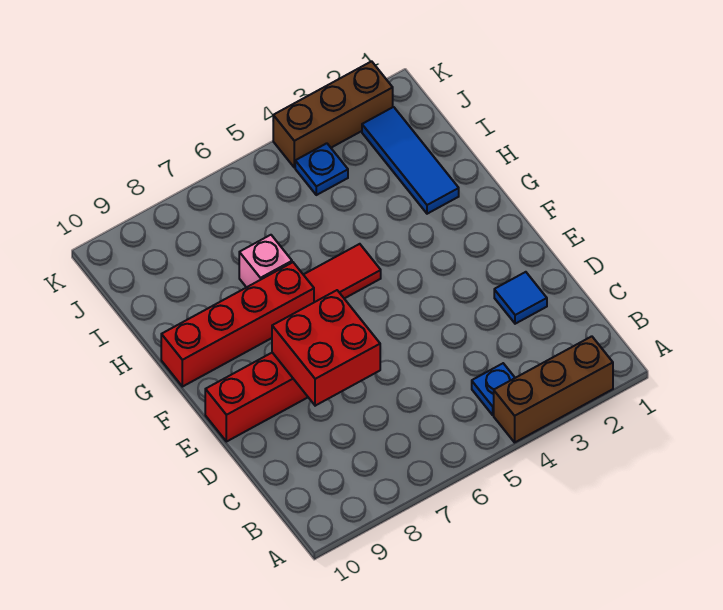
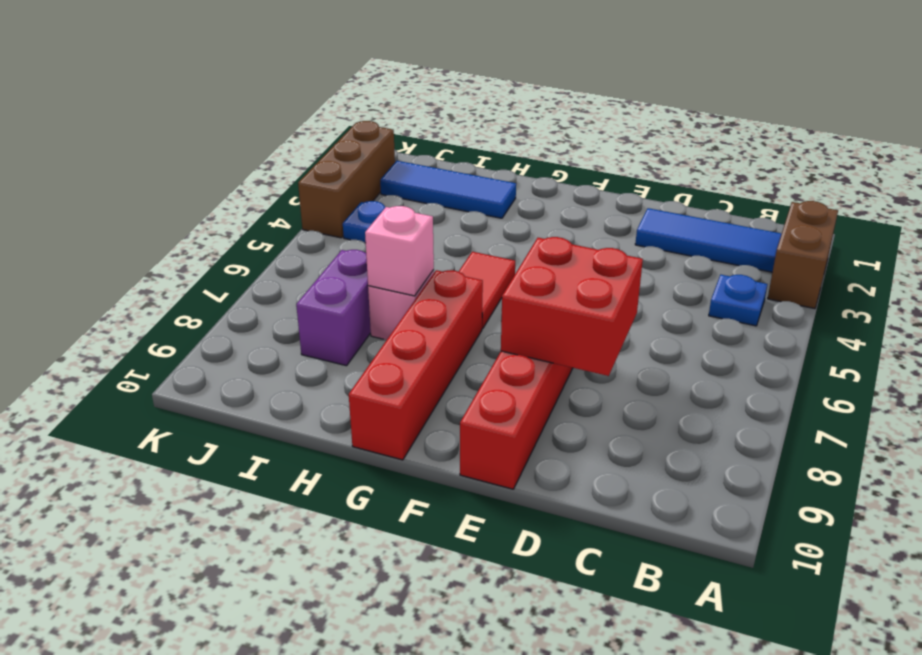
brown brick A2:A4 level 1 -> brown brick A2:A3 level 1
blue tile D2 level 1 -> blue tile B2:D2 level 1
none -> pink brick H7 level 2
none -> purple brick I7:I8 level 1

